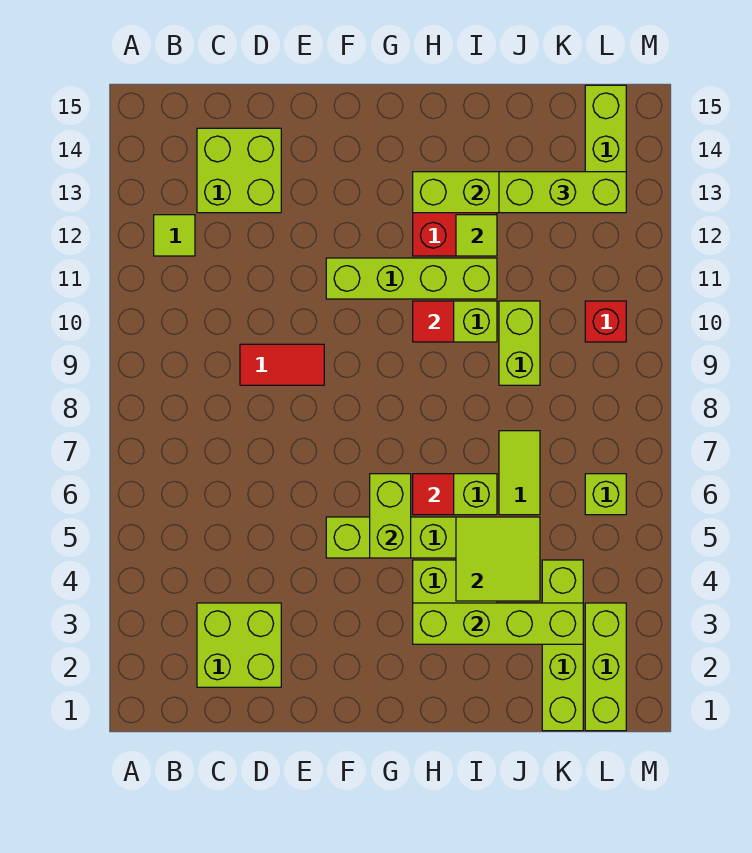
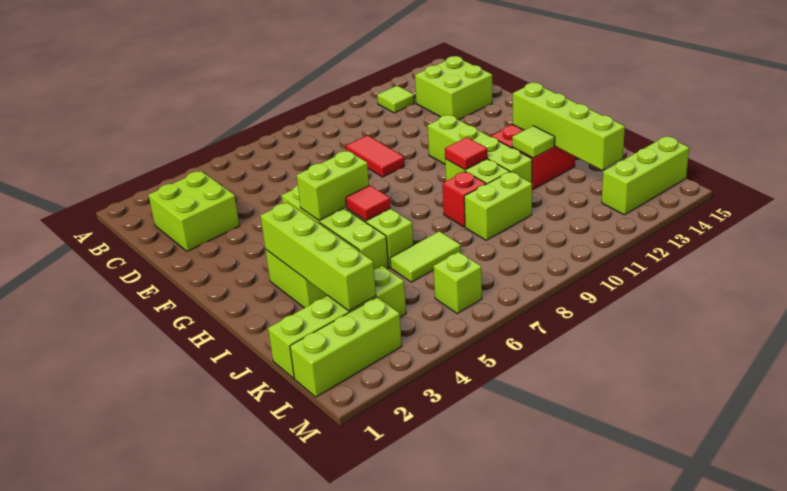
lime tile I4:J5 level 2 -> none
lime brick J13:L13 level 3 -> none
red brick L10 level 1 -> red brick I9 level 1

